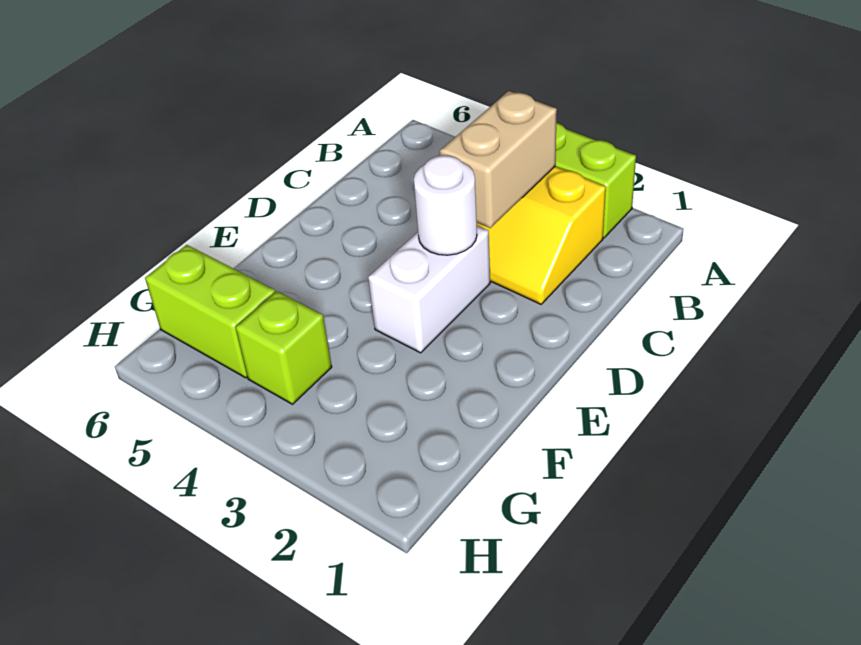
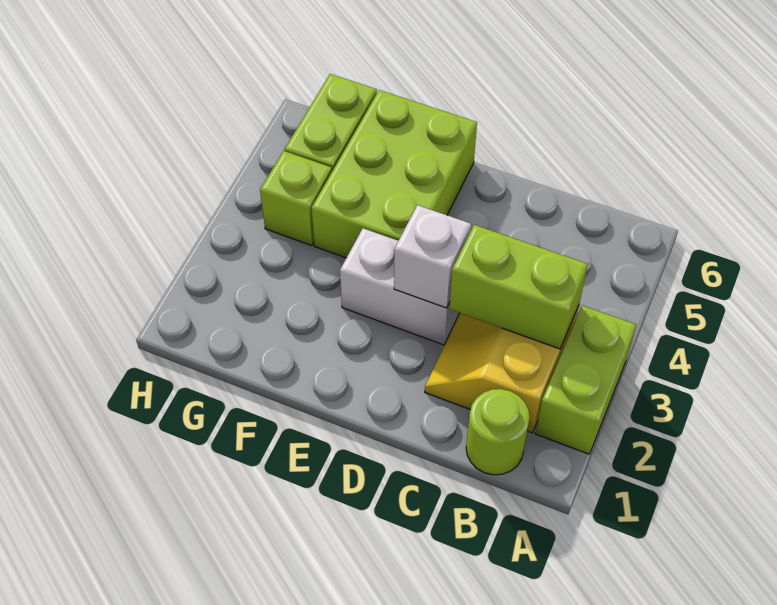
none -> lime round brick B1 level 1
tan brick B3:C3 level 2 -> lime brick B3:C3 level 2
white round brick D3 level 2 -> white brick D3 level 2
none -> lime brick E4:F6 level 1

